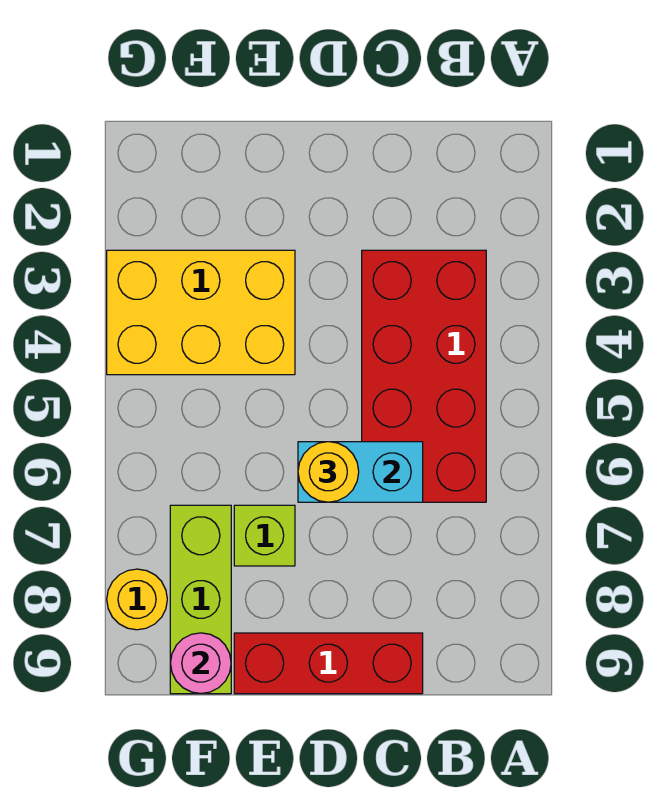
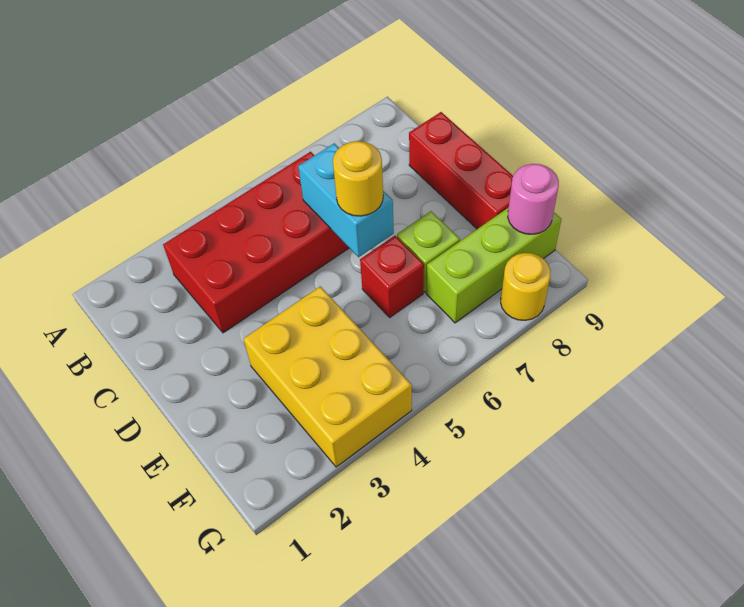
none -> red brick E6 level 1

